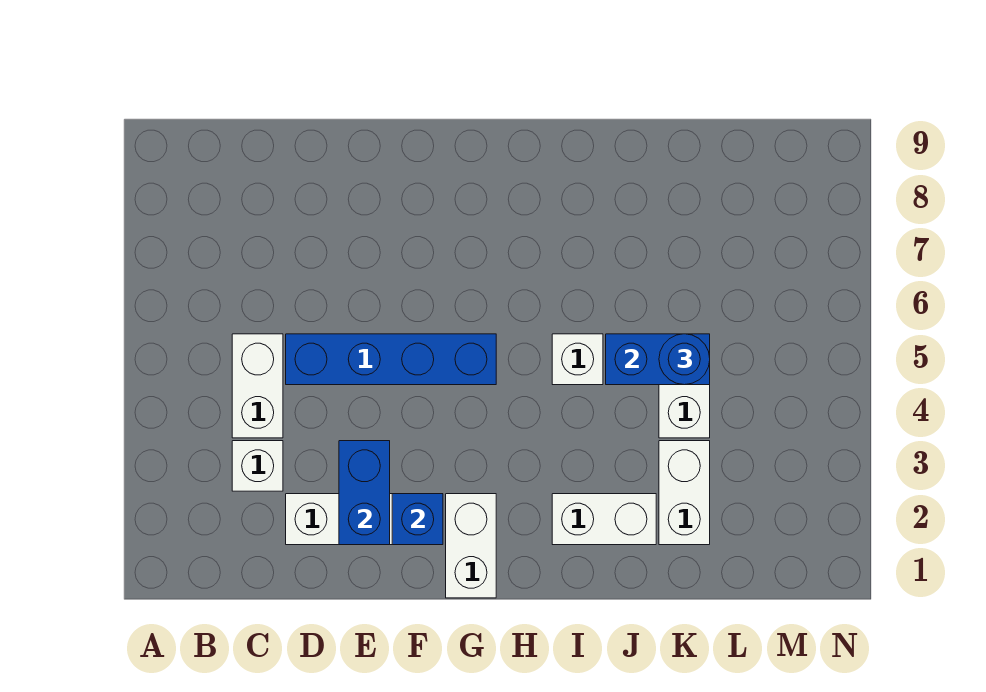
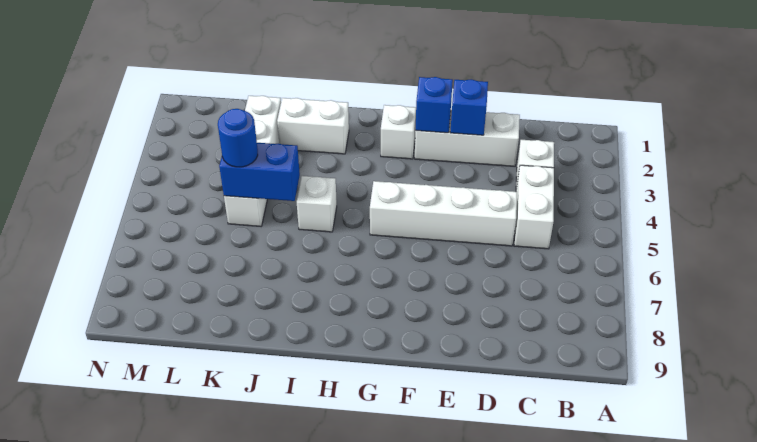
blue brick D5:G5 level 1 -> white brick D5:G5 level 1
blue brick E2:E3 level 2 -> blue brick E2 level 2
white brick G1:G2 level 1 -> white brick G2 level 1

